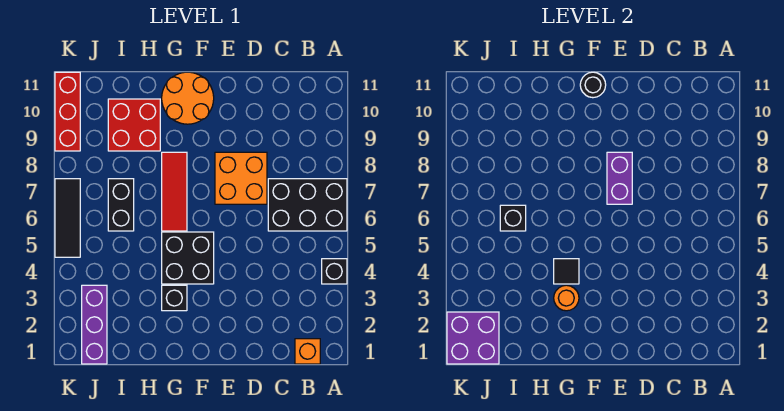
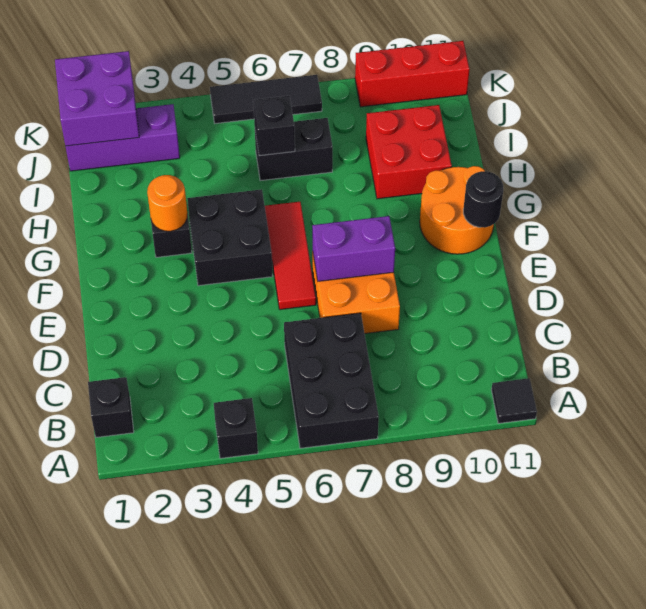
orange brick B1 level 1 -> black brick B1 level 1
black tile G4 level 2 -> black tile A11 level 1
red tile G6:G8 level 1 -> red tile E6:G6 level 1

